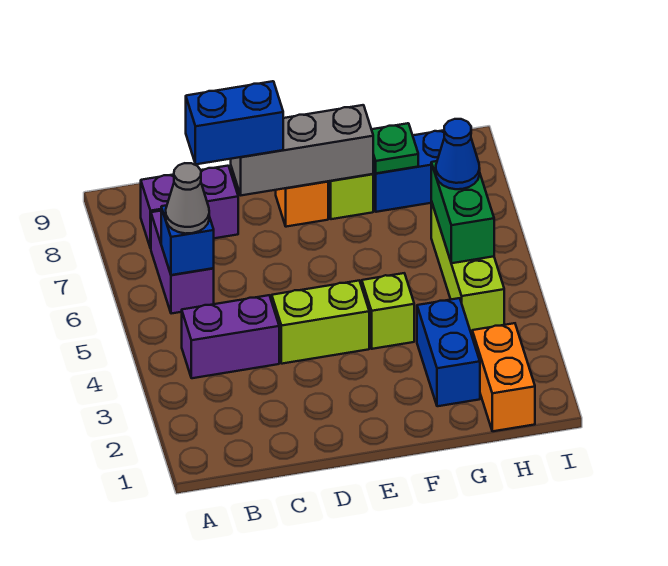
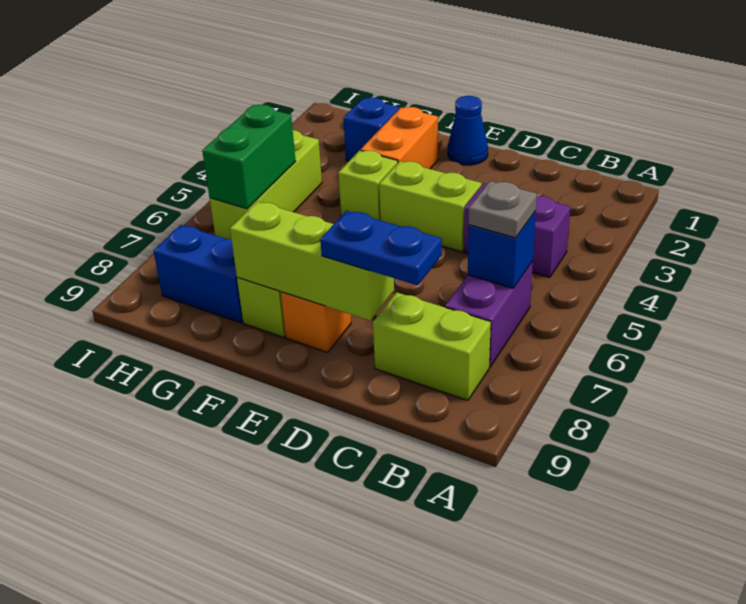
grey cone B6 level 3 -> grey plate B6 level 3
purple brick B8:C8 level 1 -> lime brick B8:C8 level 1
blue brick C8:D8 level 3 -> blue plate C8:D8 level 3
grey brick D8:F8 level 2 -> lime brick D8:F8 level 2
blue brick G2:G3 level 1 -> blue brick G2 level 1
green plate G8 level 2 -> none
orange brick H1:H2 level 1 -> orange brick F2:F3 level 1
blue cone H6 level 3 -> blue cone E1 level 1

